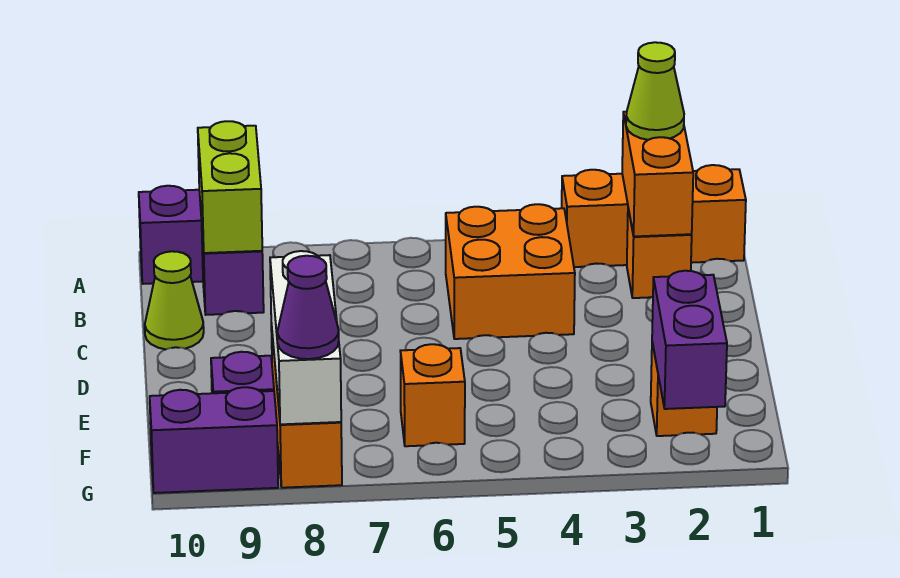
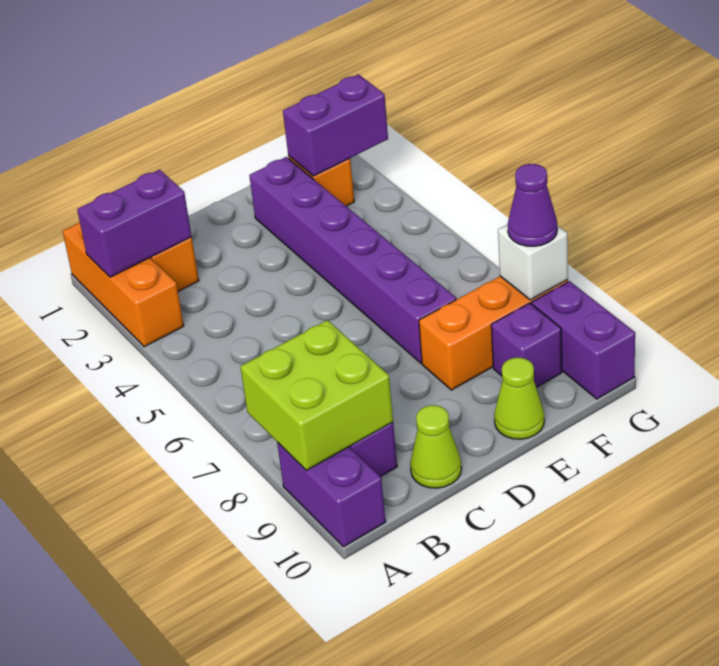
orange brick A2:B2 level 2 -> purple brick A2:B2 level 2
lime cone A2 level 3 -> lime cone E10 level 1
lime brick A9:B9 level 2 -> lime brick A8:B9 level 2
orange brick B4:C5 level 1 -> none
none -> purple brick E2:E7 level 1
white brick E8:G8 level 2 -> white brick G8 level 2
orange brick F6 level 1 -> none

